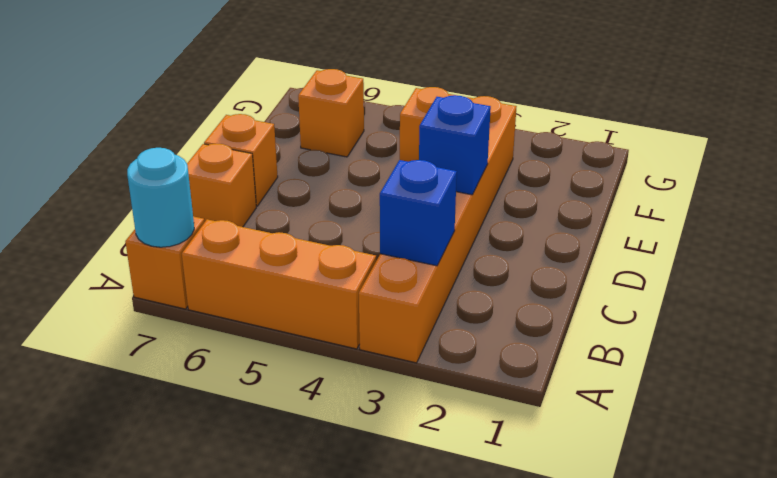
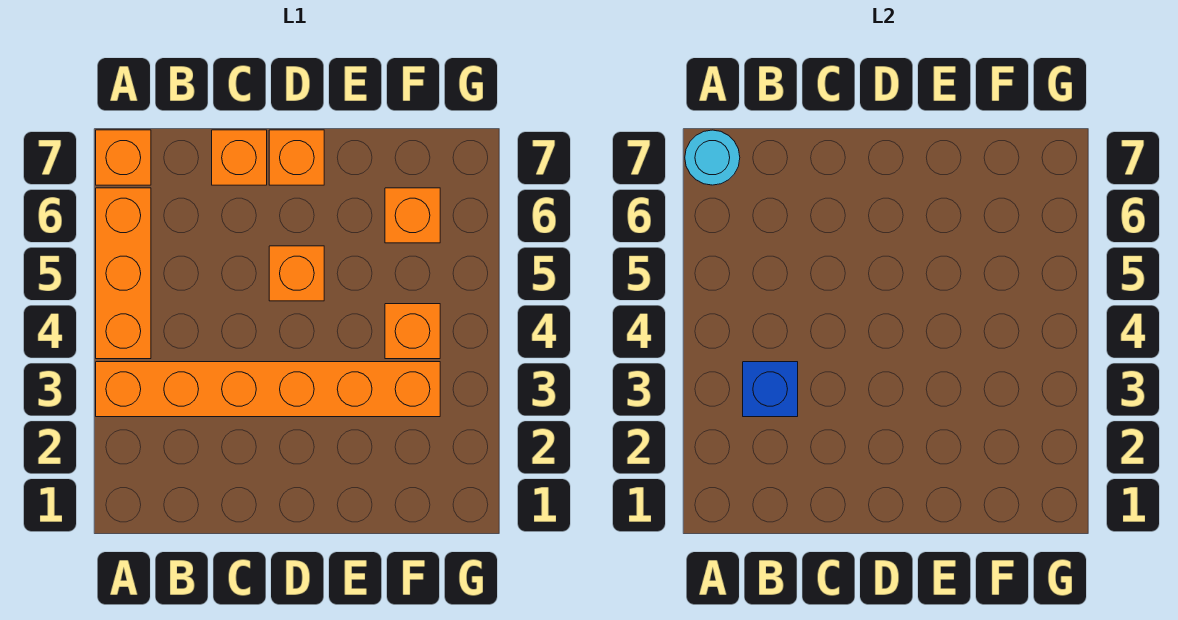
blue brick D3 level 2 -> none
none -> orange brick D5 level 1

